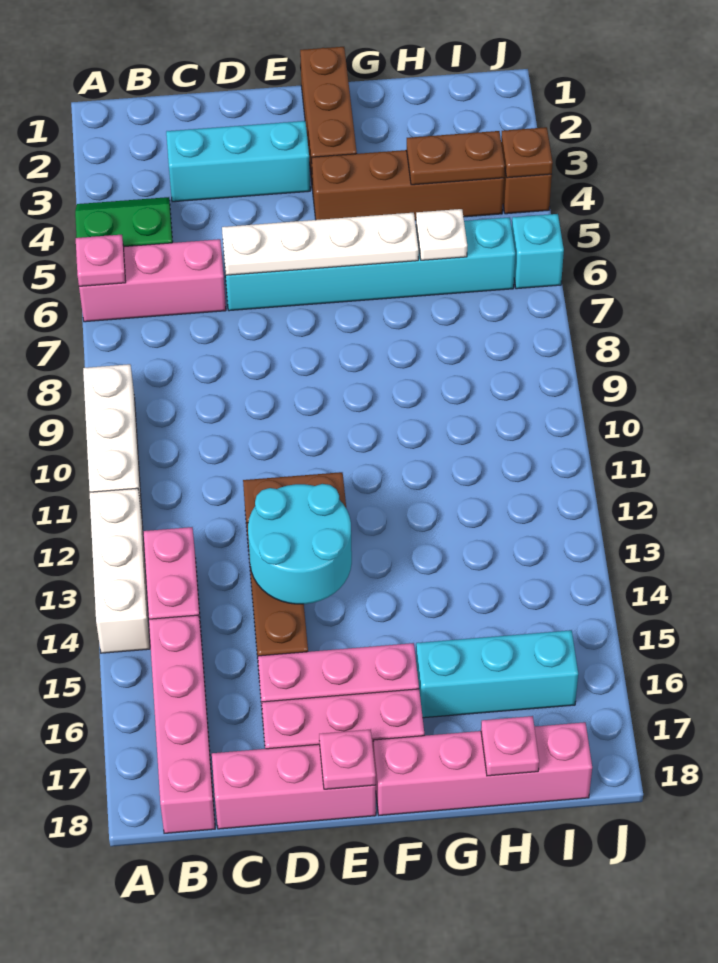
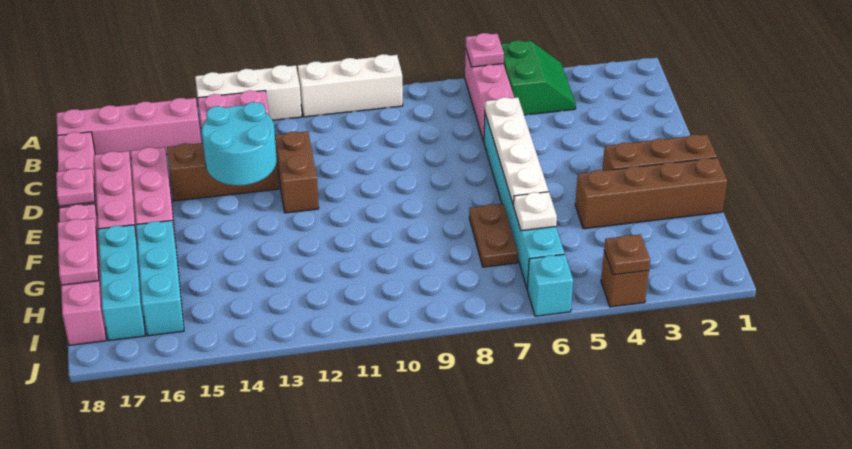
cyan brick C3:E3 level 1 -> cyan brick G17:I17 level 1
brown brick F4:I4 level 1 -> brown brick G1:G4 level 1
brown plate H4:I4 level 2 -> brown plate G7:H7 level 1
pink plate H18 level 2 -> pink plate G18:H18 level 2

